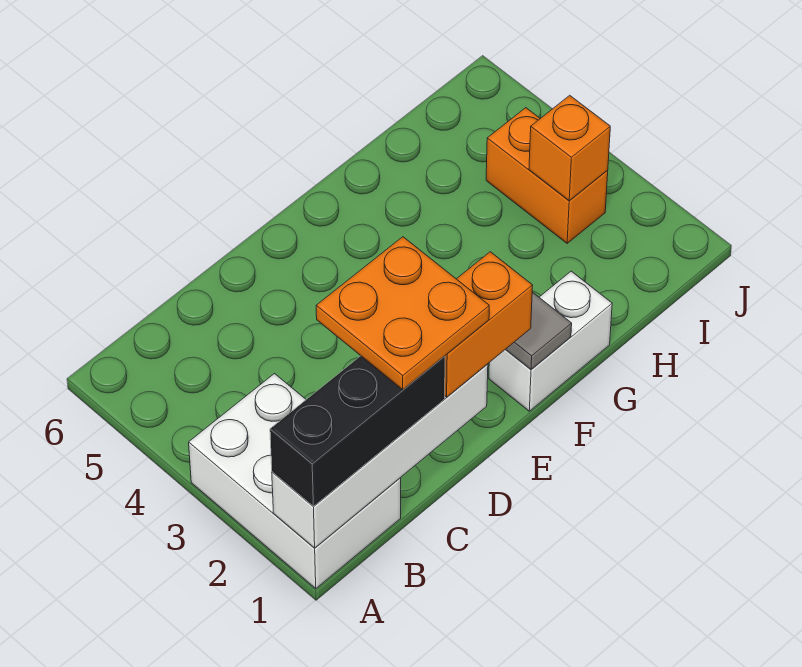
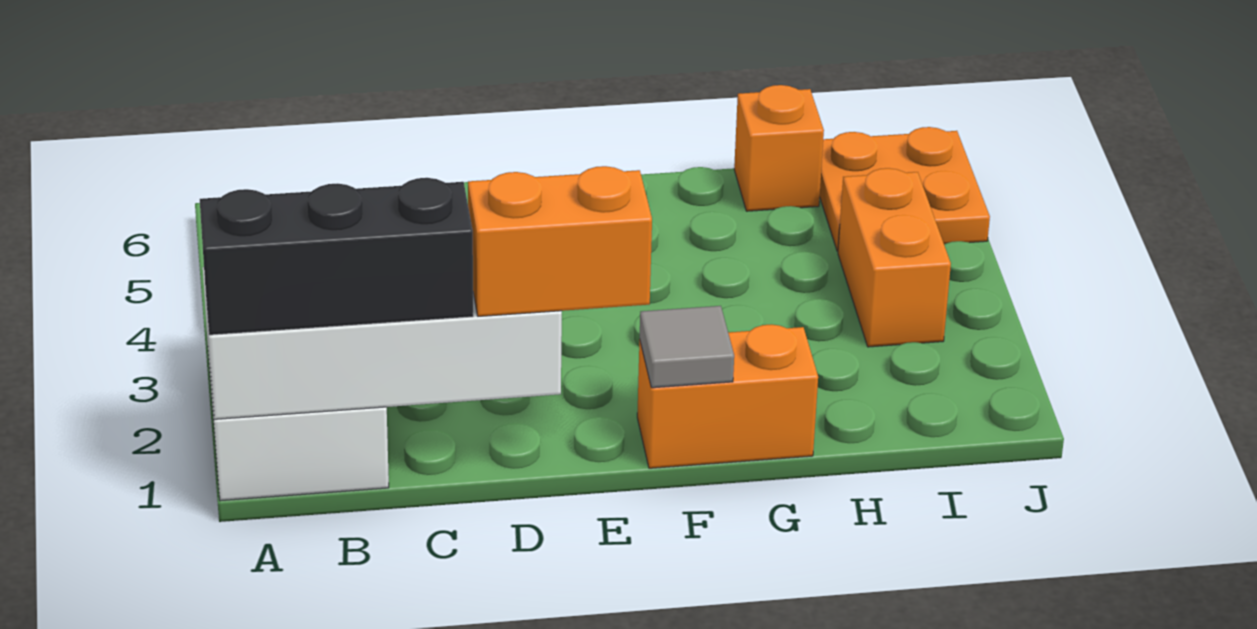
orange plate C1:D2 level 4 -> orange plate I5:J6 level 1
white brick F1:G1 level 1 -> orange brick F1:G1 level 1
orange brick I3 level 2 -> orange brick H6 level 1

